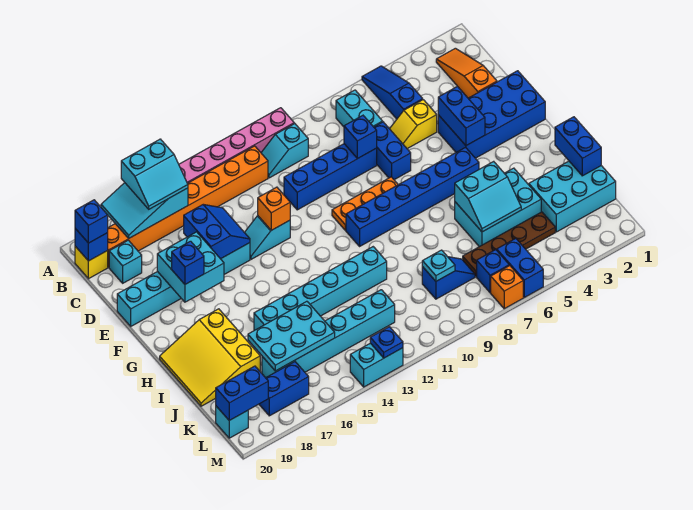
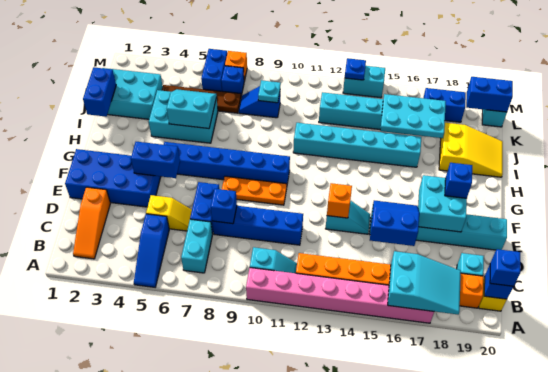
cyan slope A16:B17 level 3 top A -> none
blue slope D15:E16 level 2 top 16 -> blue slope D15:E16 level 2 top D
blue brick E4:F4 level 2 -> blue brick F4:F5 level 2
yellow slope H18:J20 level 1 top 18 -> yellow slope I18:J20 level 1 top 18

